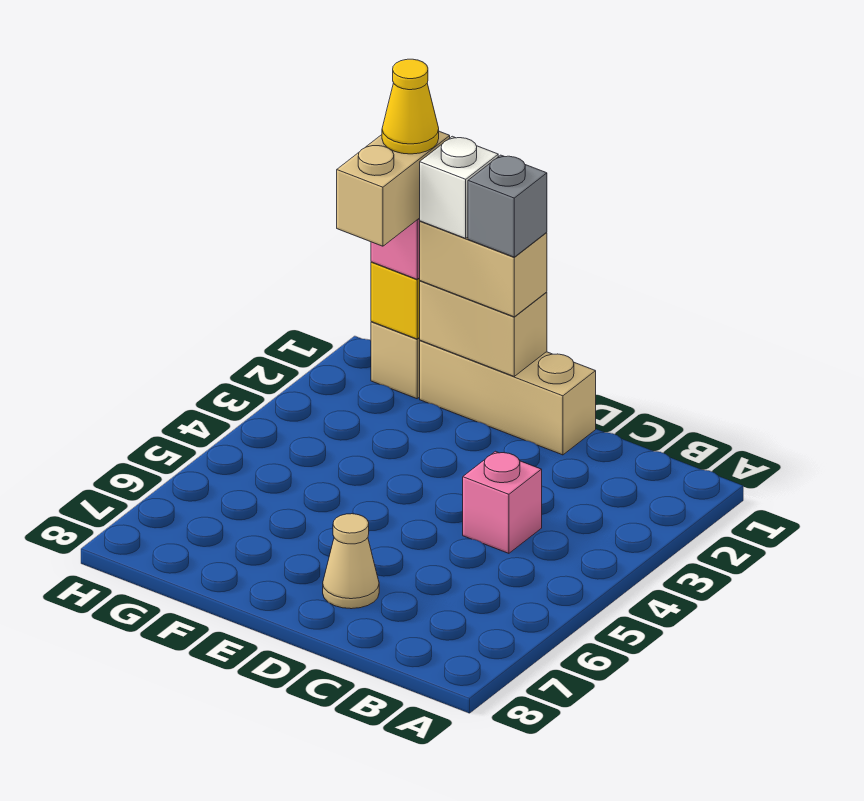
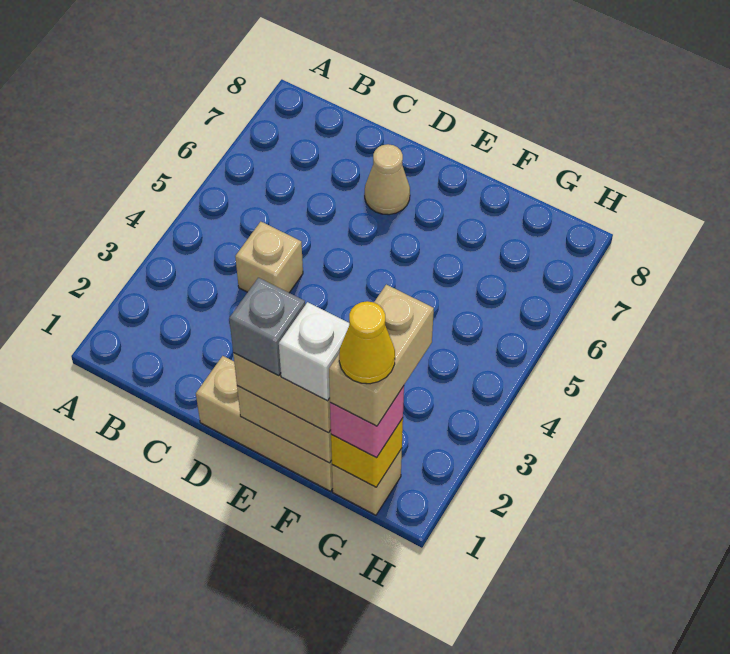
pink brick C4 level 1 -> tan brick C4 level 1

